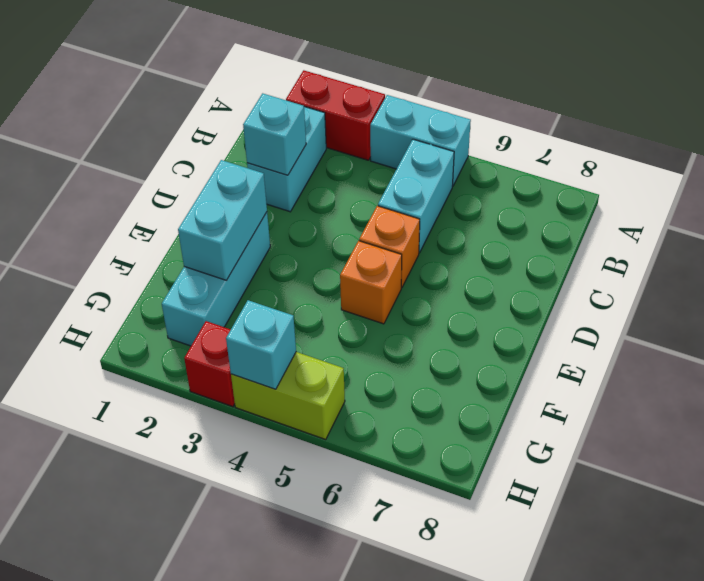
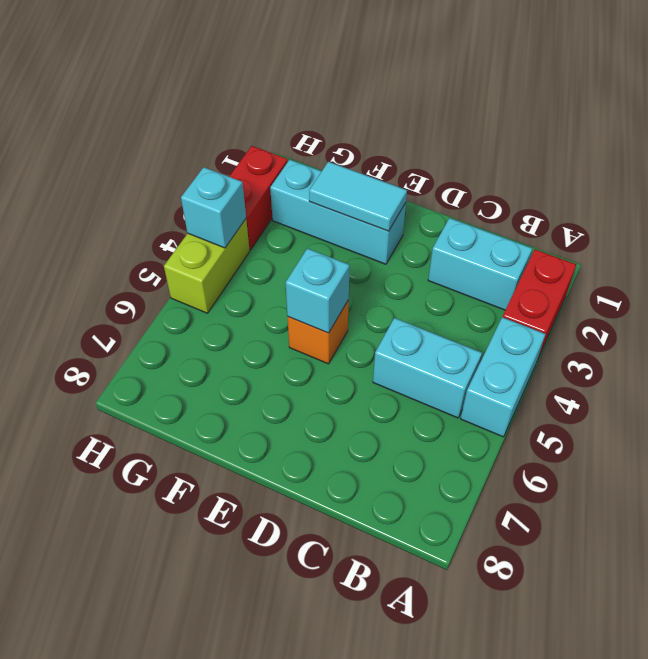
cyan brick C2 level 2 -> cyan brick E5 level 2
orange brick D5 level 1 -> none
cyan brick E2:F2 level 2 -> cyan tile E2:F2 level 2
red brick H3 level 1 -> red brick H2:H3 level 1

